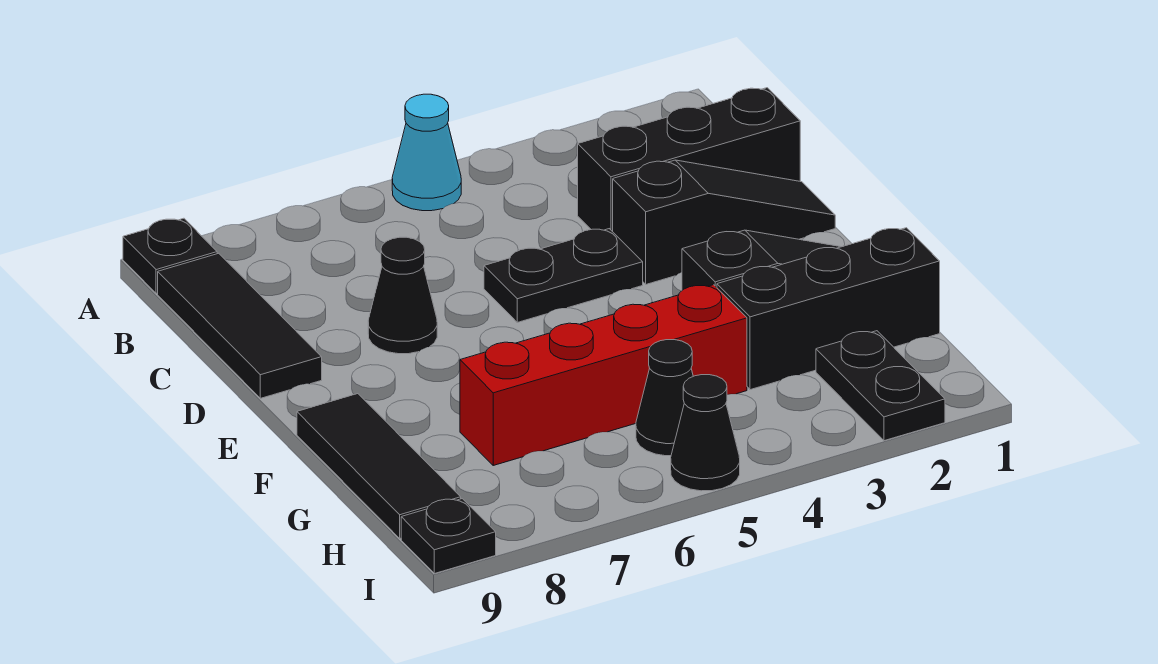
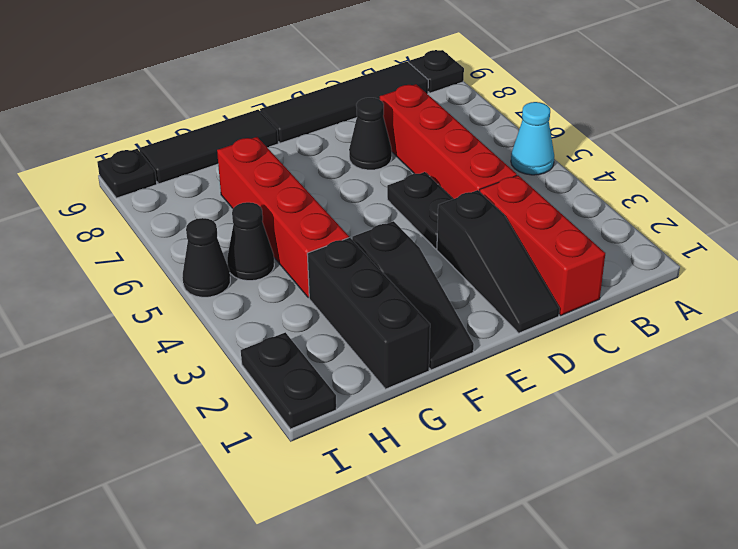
black tile B9:D9 level 1 -> black tile B9:E9 level 1
black brick C1:C3 level 1 -> red brick C1:C3 level 1
none -> red brick C4:C7 level 1
black plate H2:I2 level 1 -> black plate I1:I2 level 1

